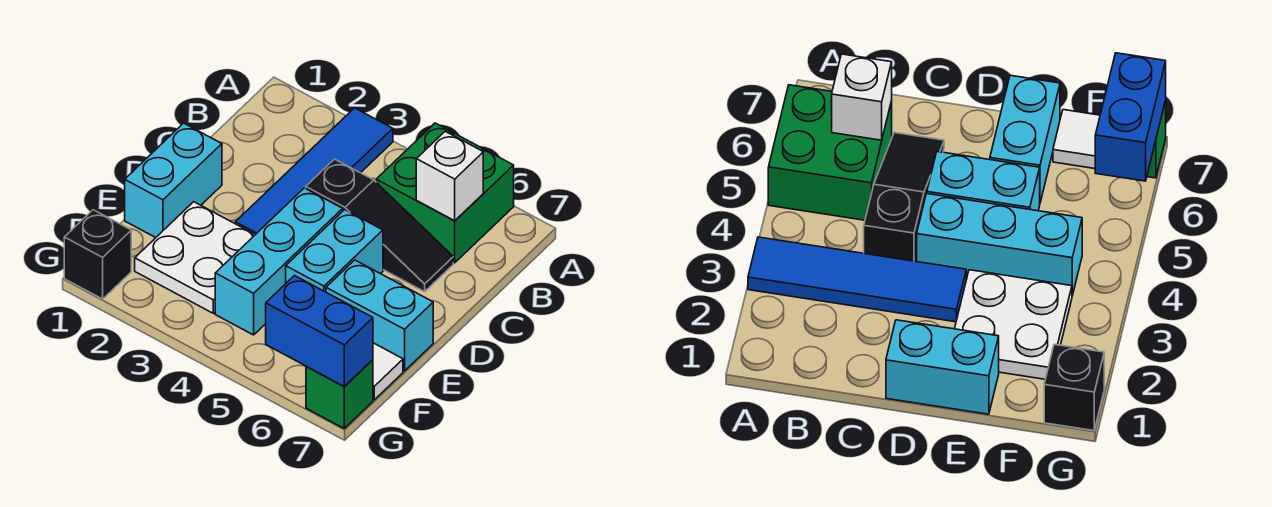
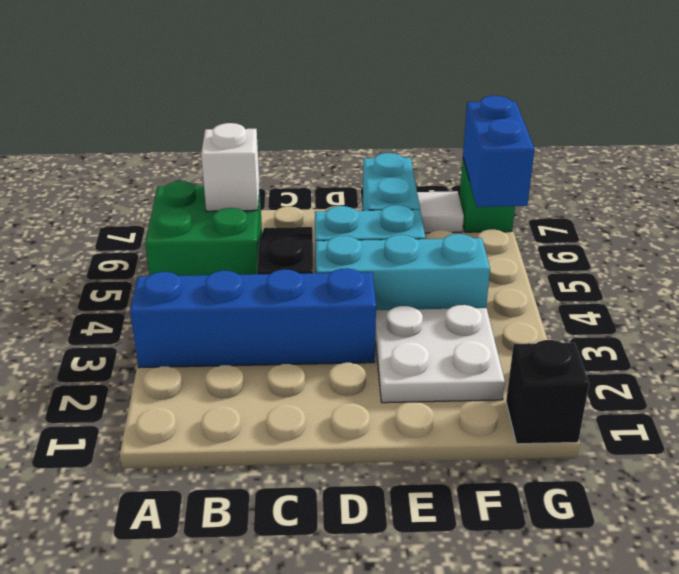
blue tile A3:D3 level 1 -> blue brick A3:D3 level 1
cyan brick D1:E1 level 1 -> none

